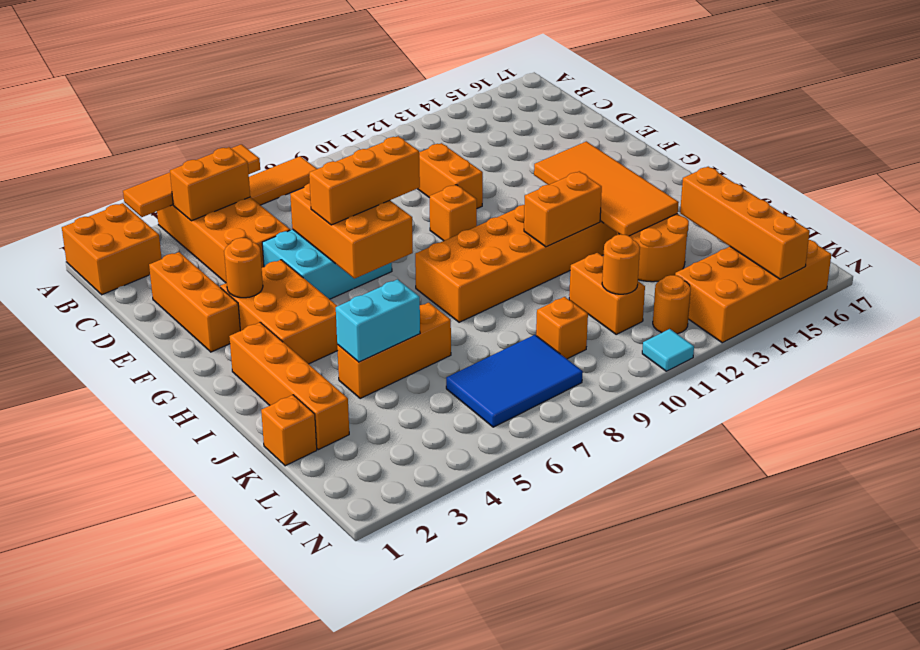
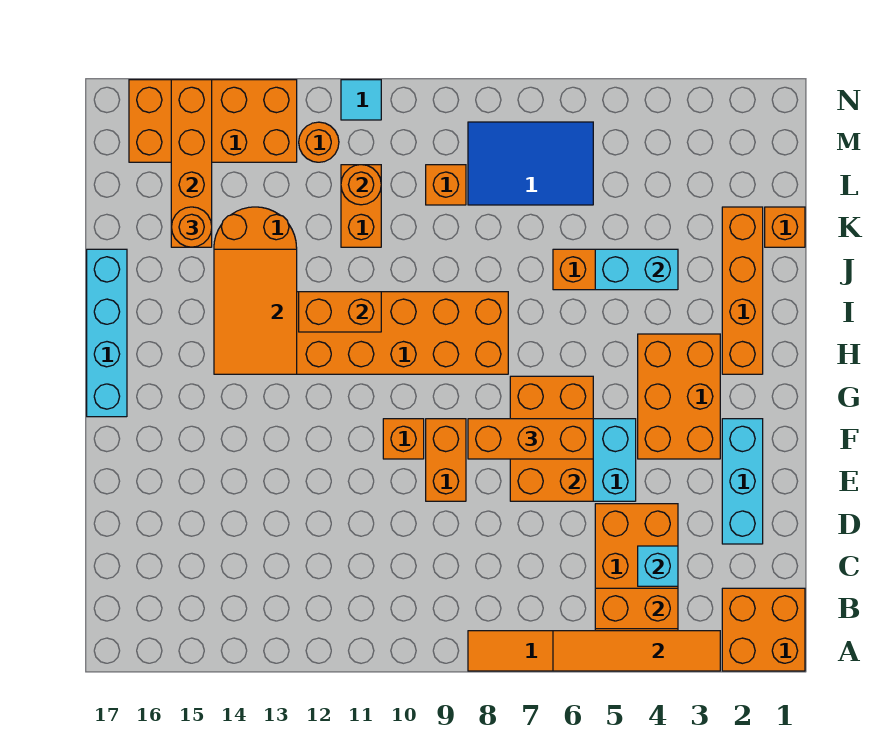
none -> cyan brick C4 level 2
orange brick D2:F2 level 1 -> cyan brick D2:F2 level 1
orange brick D11:E11 level 1 -> orange brick E9:F9 level 1
orange round brick F3 level 2 -> orange round brick K15 level 3
orange tile G13:J14 level 2 -> orange tile H13:J14 level 2
none -> cyan brick G17:J17 level 1

